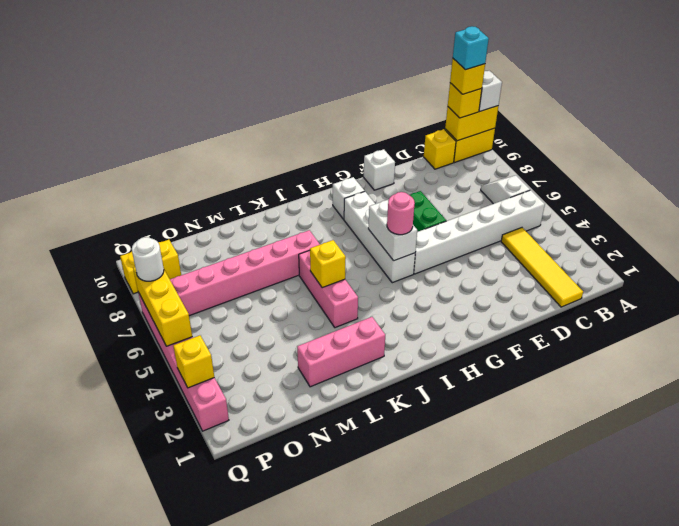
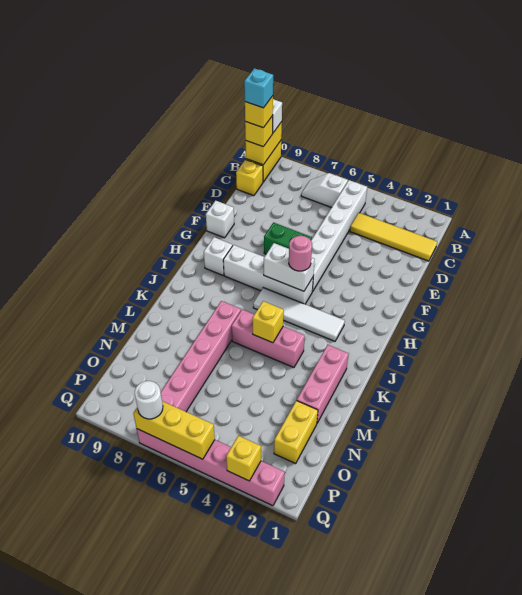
none -> white tile I3:I6 level 1
yellow brick P9:Q9 level 1 -> yellow brick N2:O2 level 1

